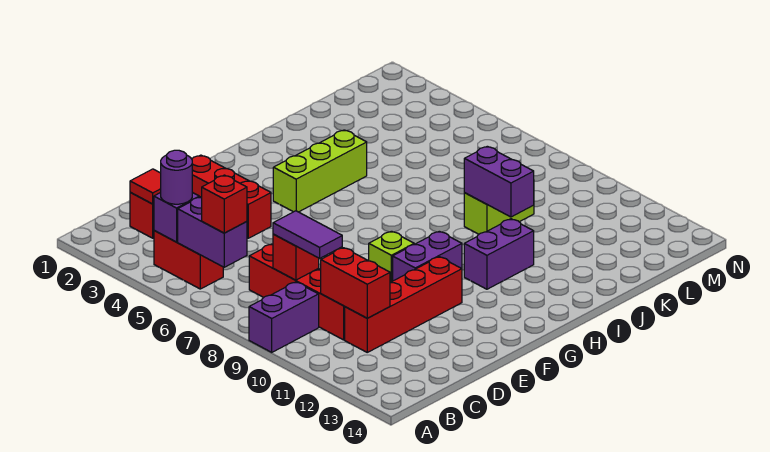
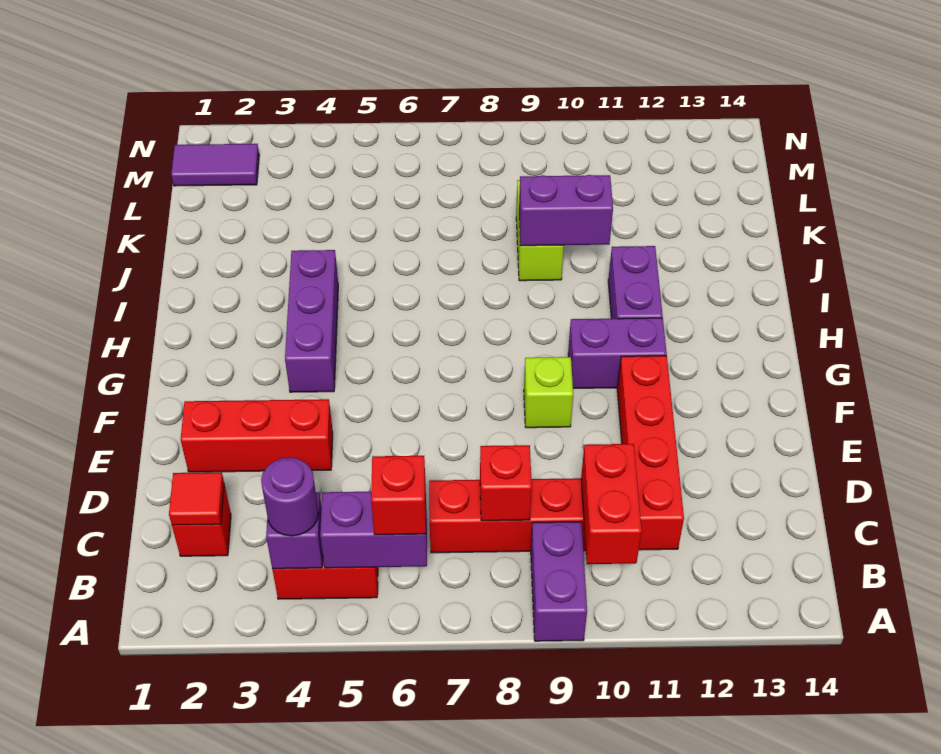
purple tile C8:C9 level 3 -> purple tile M1:M2 level 1
red brick C10:C11 level 2 -> red brick B10:C10 level 2
purple brick F10:G10 level 1 -> purple brick G10:G11 level 1
lime brick G4:I4 level 1 -> purple brick G4:I4 level 1

